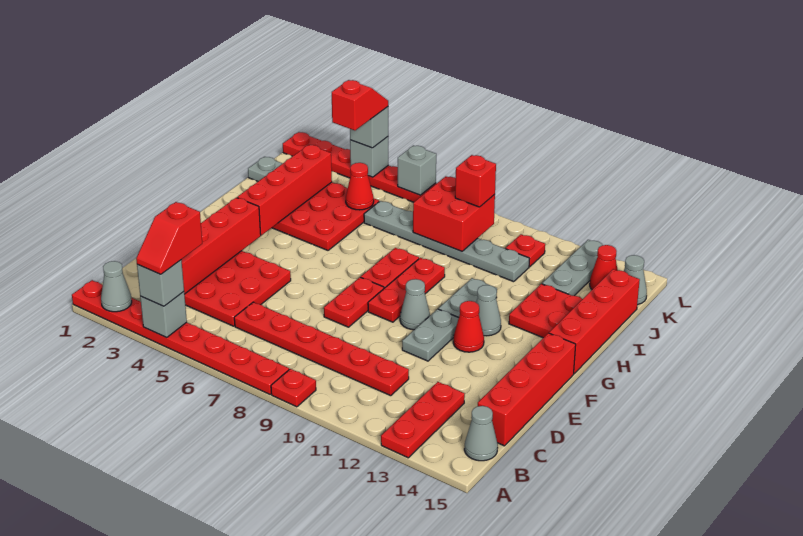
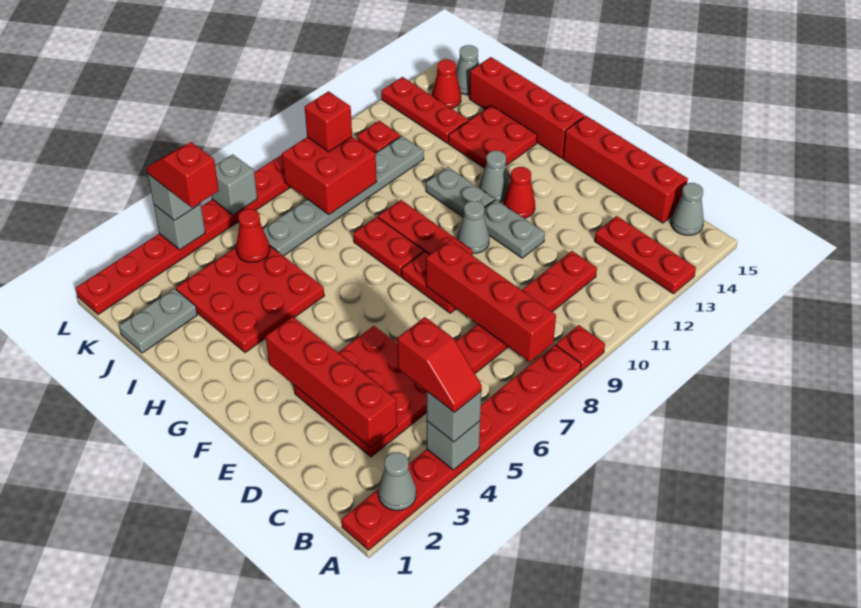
red brick G3:J3 level 2 -> red brick B8:E8 level 2
grey plate J13:L13 level 1 -> red plate J13:L13 level 1

